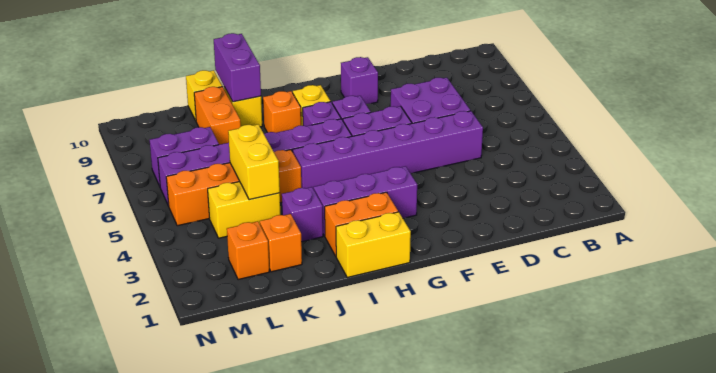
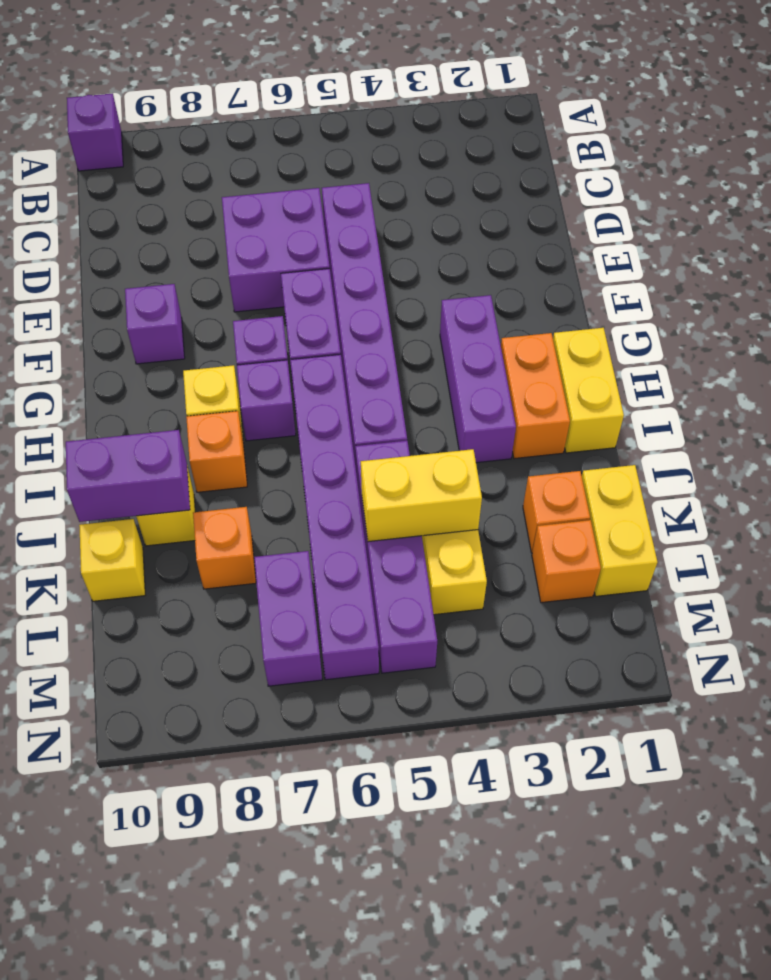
purple brick J3 level 1 -> purple brick A10 level 1
orange brick J5:M5 level 1 -> purple brick J5:M5 level 1
none -> yellow brick K1:L1 level 1
orange brick K8:K9 level 1 -> orange brick K8 level 1

